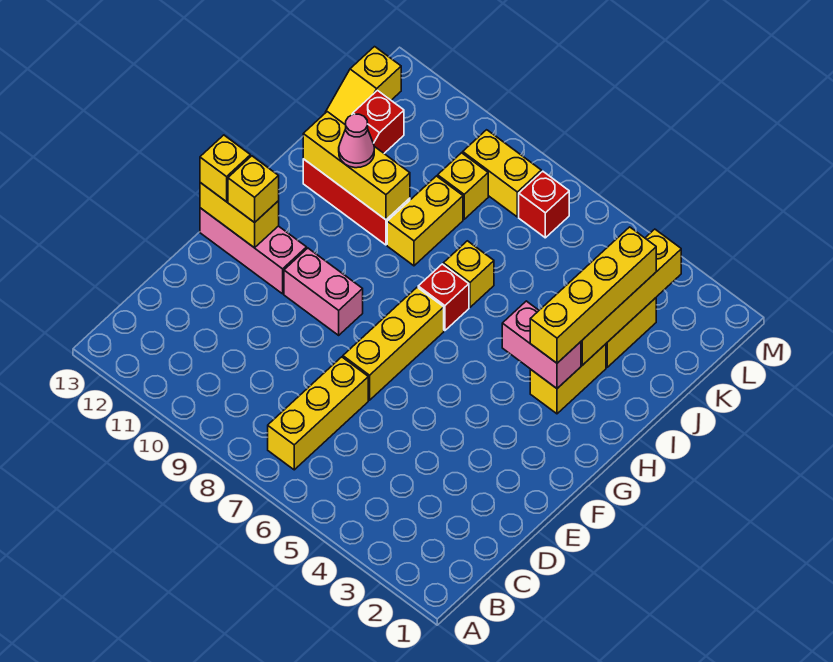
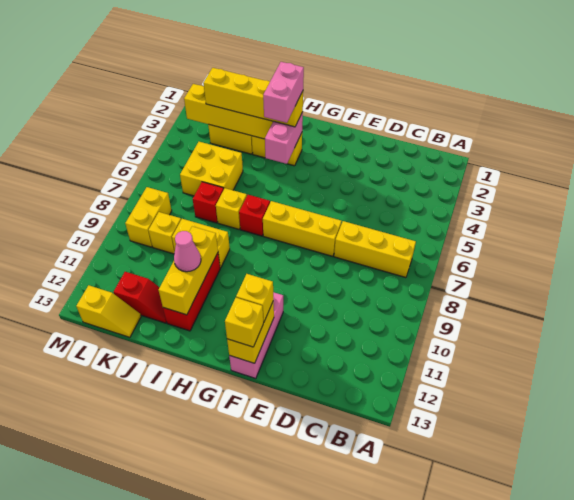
pink brick F9:F10 level 1 -> pink brick H3:H4 level 4
none -> yellow brick J5:K6 level 1
red brick L7 level 1 -> red brick J7 level 1

